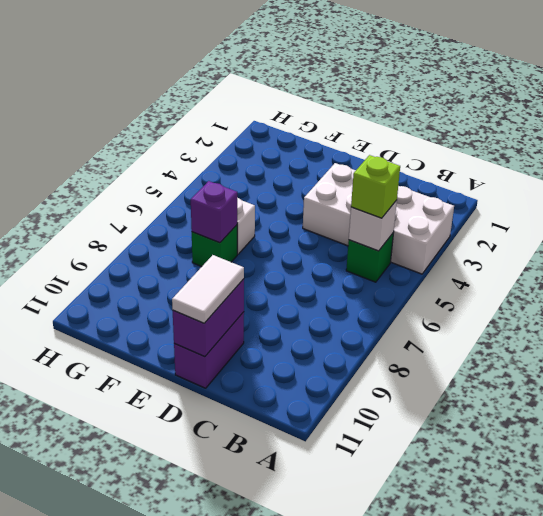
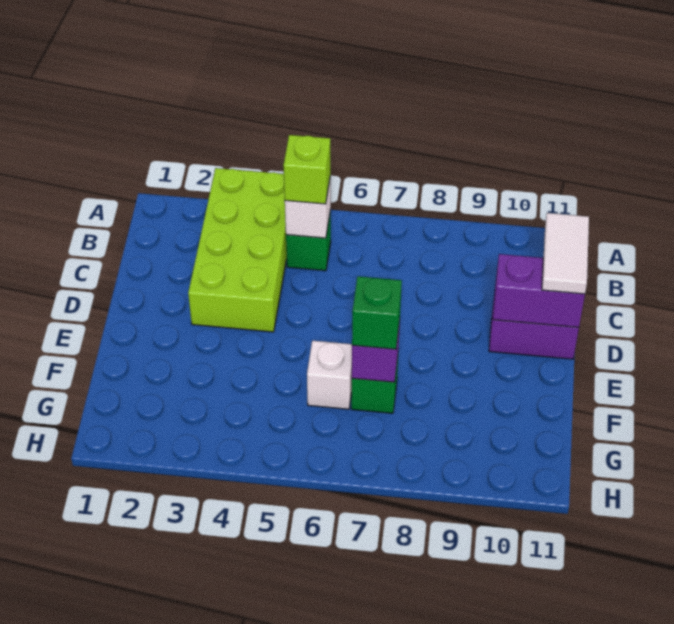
white brick A3:D4 level 1 -> lime brick A3:D4 level 1
white tile D10:D11 level 3 -> white tile C11:D11 level 3
none -> green brick F7 level 3

